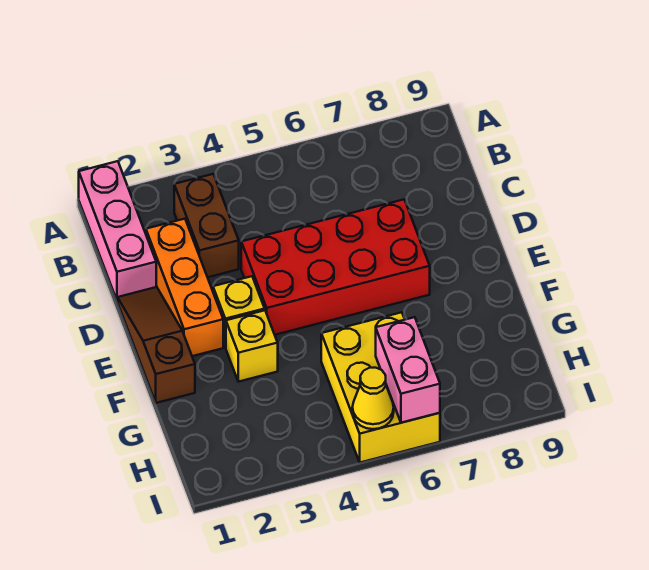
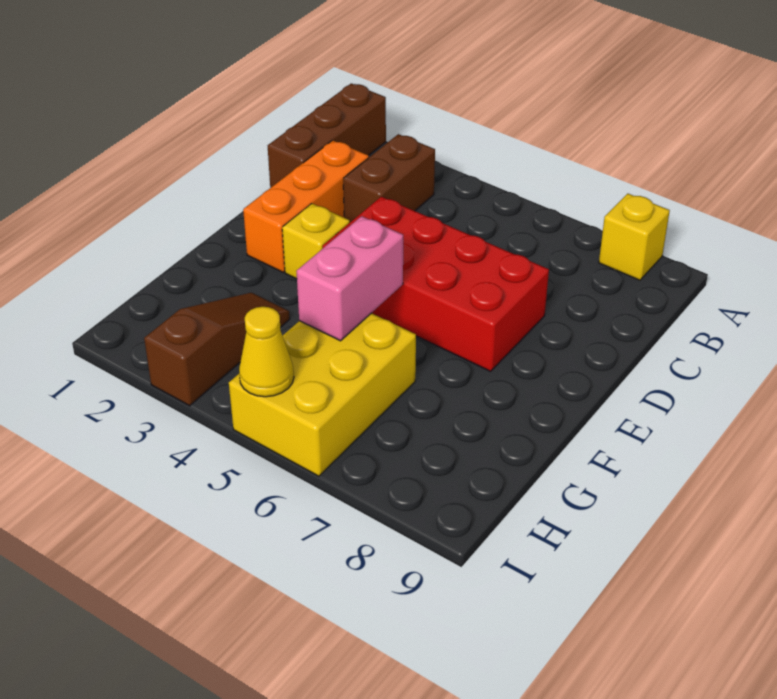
pink brick A1:C1 level 1 -> brown brick A1:C1 level 1
brown slope D1:F1 level 1 top F -> brown slope G3:I3 level 1 top I
yellow brick F3 level 1 -> yellow brick A8 level 1
pink brick H6:I6 level 2 -> pink brick F5:G5 level 2

